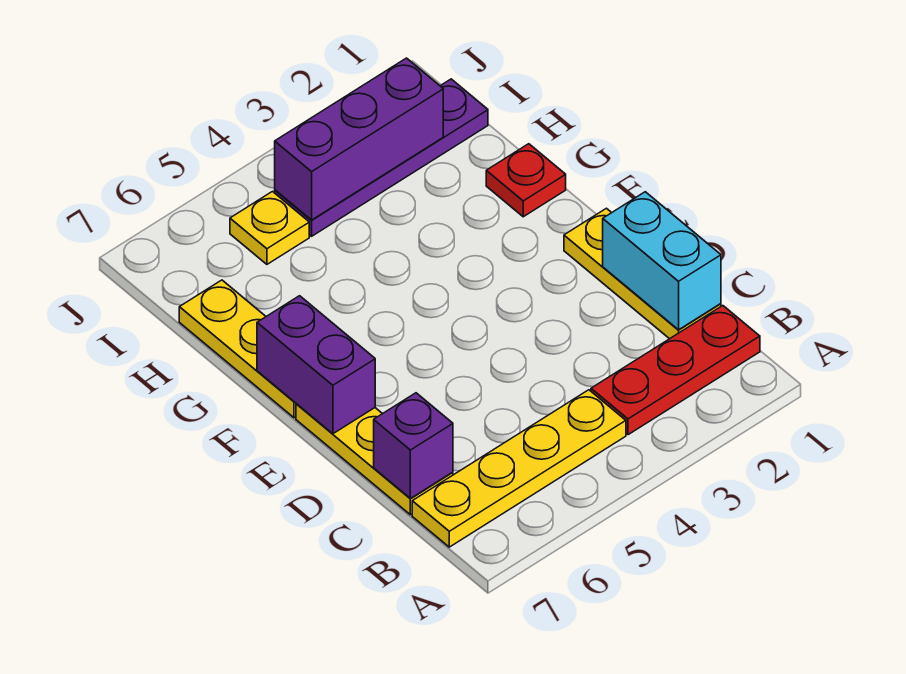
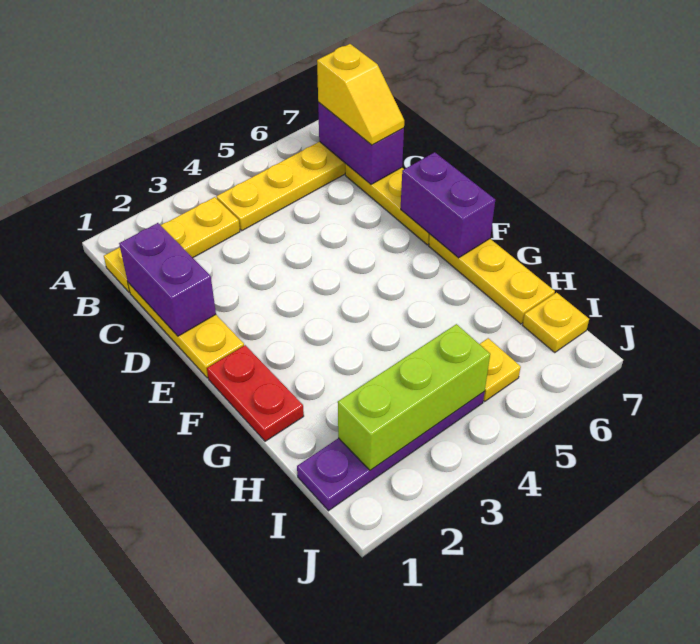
red plate B1:B3 level 1 -> yellow plate B1:B3 level 1
none -> yellow slope B7:C7 level 3 top B
cyan brick C1:D1 level 2 -> purple brick C1:D1 level 2
purple brick C7 level 2 -> purple brick B7:C7 level 2
red plate G1 level 1 -> red plate F1:G1 level 1
purple brick I2:I4 level 2 -> lime brick I2:I4 level 2
none -> yellow plate I7 level 1

